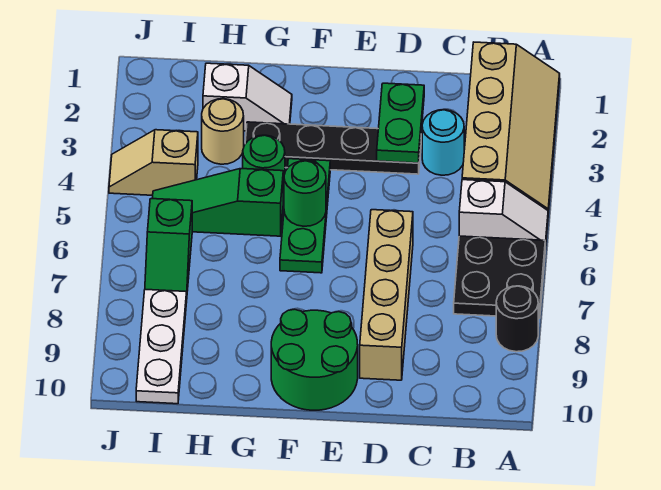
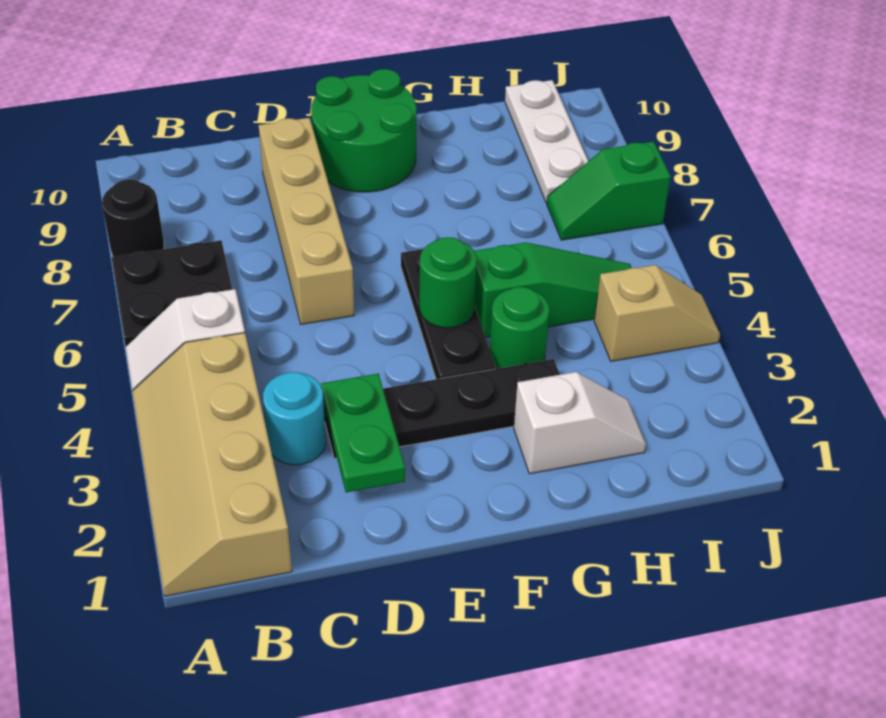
green plate F4:F6 level 1 -> black plate F4:F6 level 1
white slope G2:H2 level 1 top H -> white slope G2:H2 level 1 top G
tan round brick H3 level 1 -> none
green slope I6:I7 level 1 top 6 -> green slope I7:J7 level 1 top J

